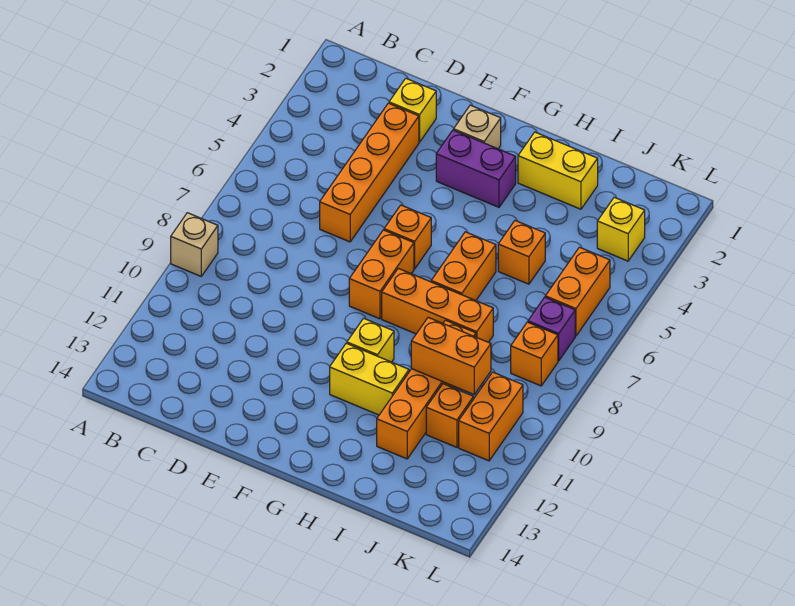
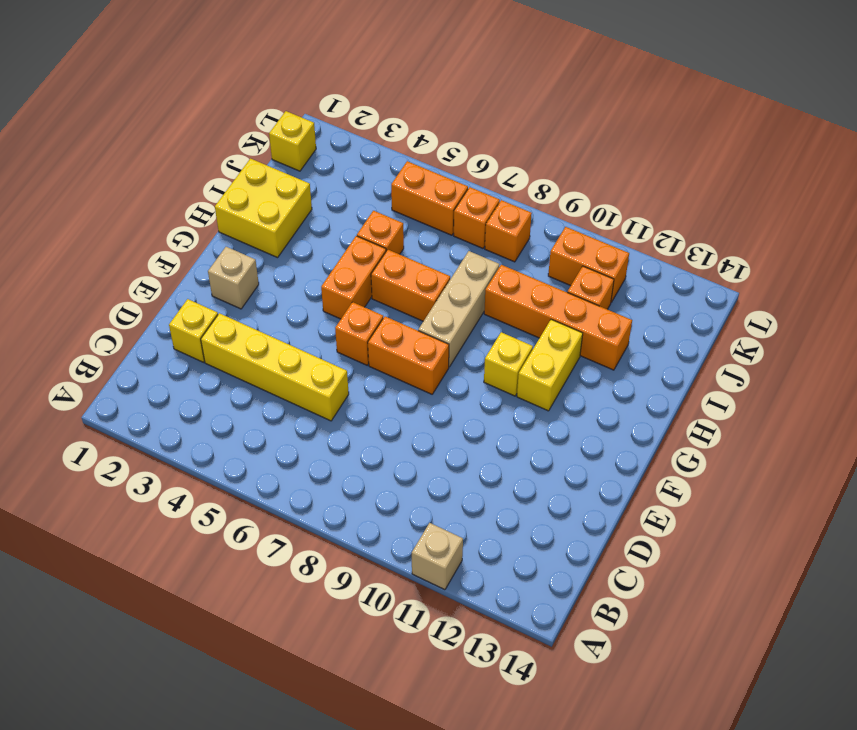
tan brick A9 level 1 -> tan brick A11 level 1
orange brick D3:D6 level 1 -> yellow brick D3:D6 level 1
purple brick F3:G3 level 1 -> none
orange brick G8:I8 level 1 -> tan brick G8:I8 level 1
yellow brick H2:I2 level 1 -> yellow brick H1:I2 level 1
orange brick I10:J10 level 2 -> orange brick G5:H5 level 1
yellow brick K3 level 1 -> yellow brick K1 level 1
purple brick K7 level 1 -> orange brick K7 level 1

